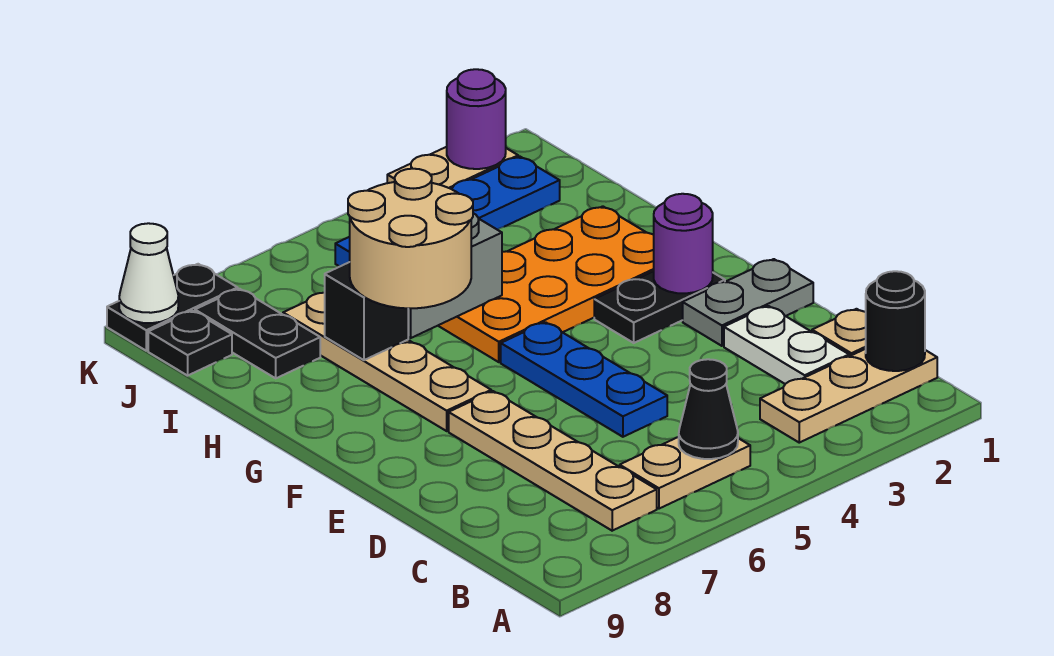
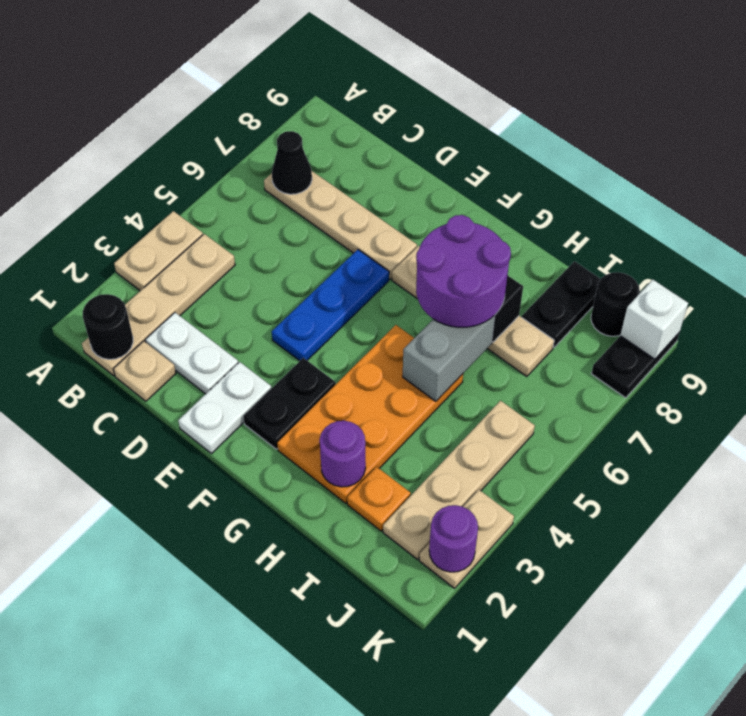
tan plate B1:B3 level 1 -> tan plate B1:B4 level 1
tan plate B5:B6 level 1 -> tan plate A3:A4 level 1
black cone B5 level 2 -> black cone B7 level 2
blue plate D5:F5 level 1 -> blue plate E4:E6 level 1
grey plate E1:E2 level 1 -> white plate E1:E2 level 1
purple round brick F2 level 2 -> purple round brick H2 level 2
tan round brick G6:H7 level 3 -> purple round brick G6:H7 level 3
none -> orange plate I2 level 1
black plate I8:J8 level 1 -> black plate I8:I9 level 1
blue plate J2:J5 level 1 -> tan plate J2:J5 level 1
black plate J9 level 1 -> black round brick J9 level 1
white cone K9 level 2 -> white brick K9 level 2

